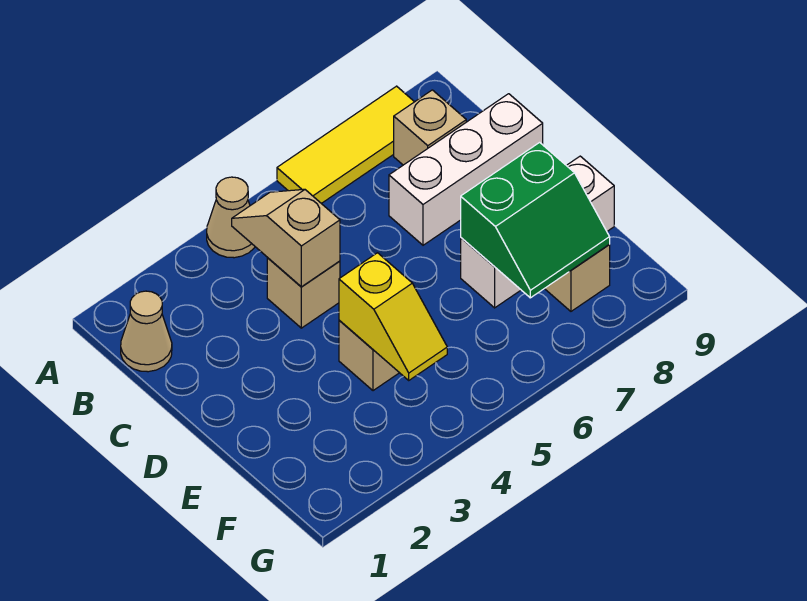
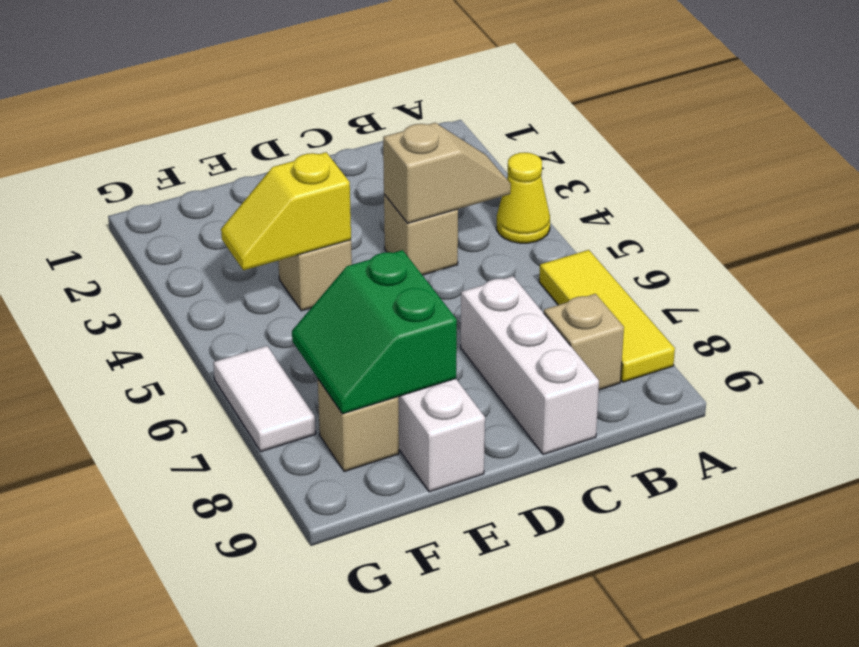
tan cone A4 level 1 -> yellow cone A4 level 1
tan cone B1 level 1 -> none
none -> white tile G6:G7 level 1

